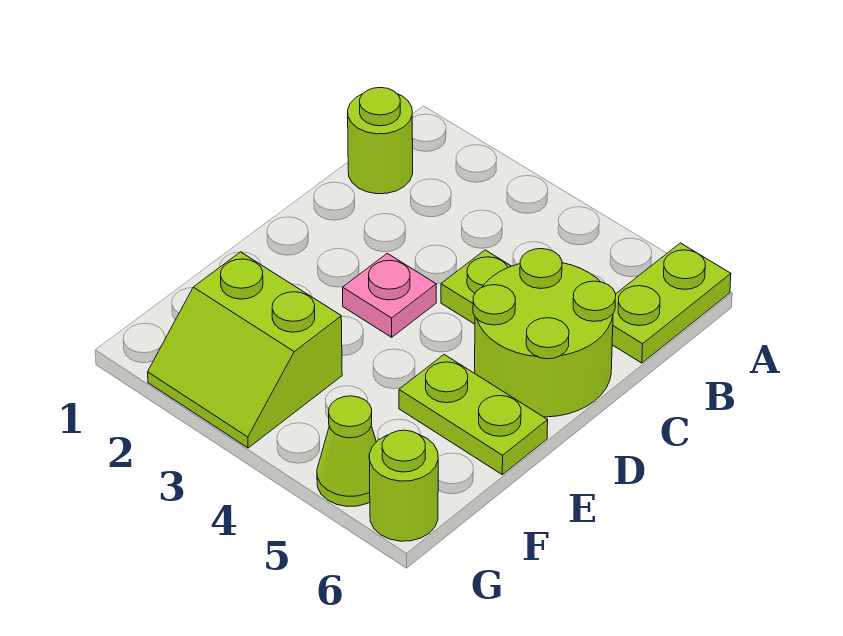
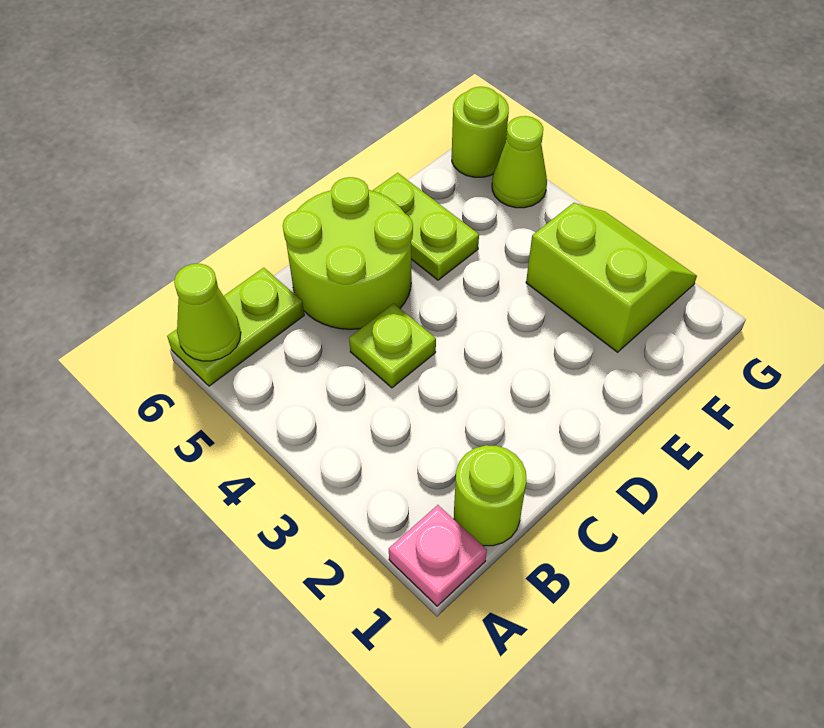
none -> lime cone A6 level 2
pink plate D3 level 1 -> pink plate A1 level 1

